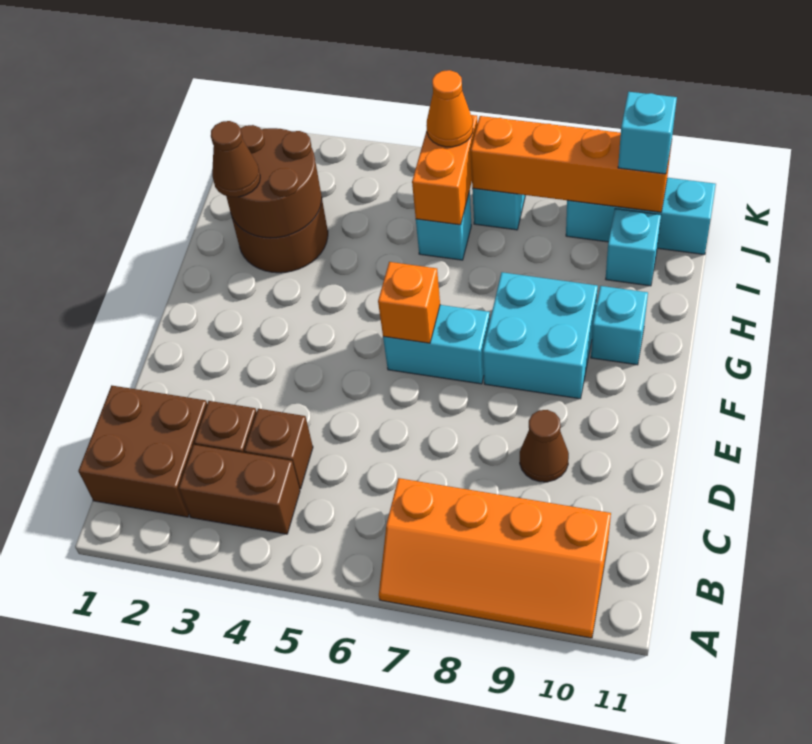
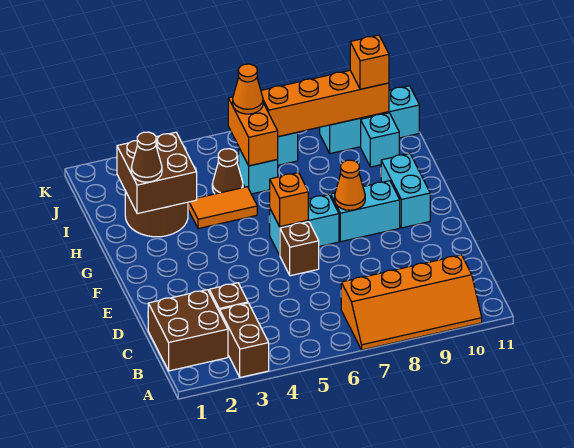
brown brick B3:B4 level 1 -> brown brick A3:B3 level 1
brown brick C4 level 1 -> brown brick E6 level 1
brown cone D9 level 1 -> brown cone I5 level 1
cyan brick F8:G9 level 1 -> cyan brick F8:F9 level 1
none -> orange cone F8 level 2
cyan brick G10 level 1 -> cyan brick F10:G10 level 1
brown round brick H2:I3 level 2 -> brown brick H2:I3 level 2
none -> orange tile H4:H5 level 1
cyan brick J10 level 3 -> orange brick J10 level 3

